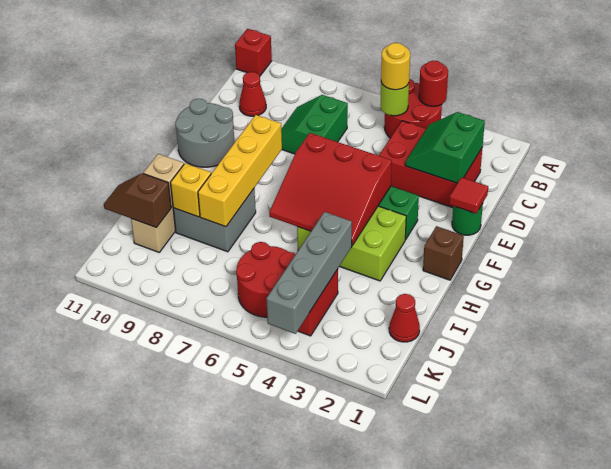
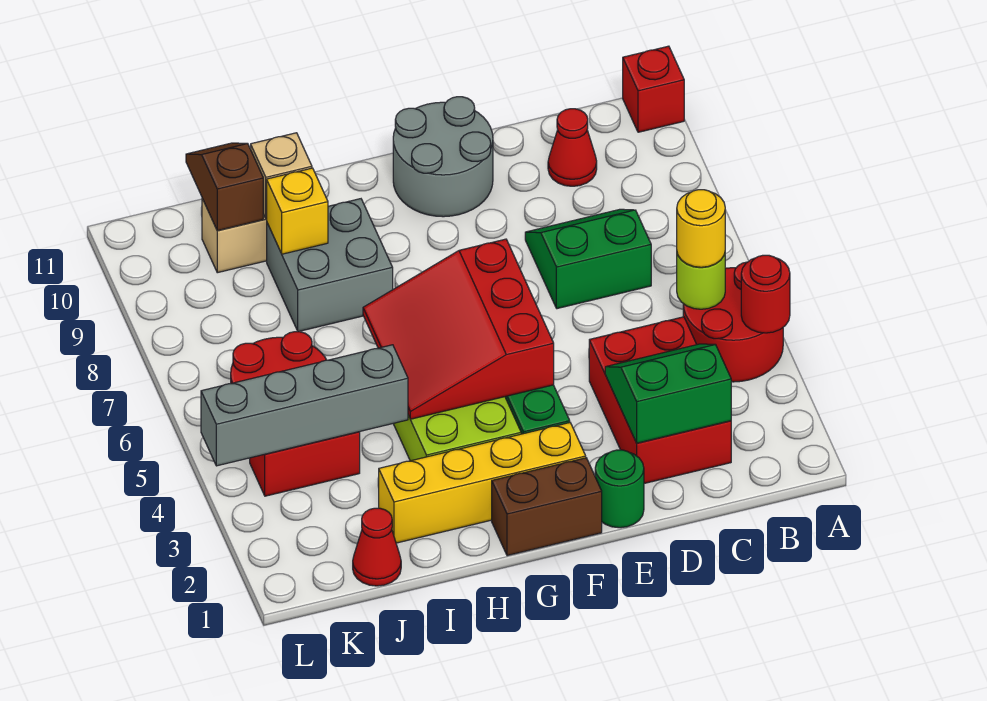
red tile E1 level 2 -> none
yellow brick F8:I8 level 2 -> yellow brick F2:I2 level 1
brown brick G1 level 1 -> brown brick F1:G1 level 1

